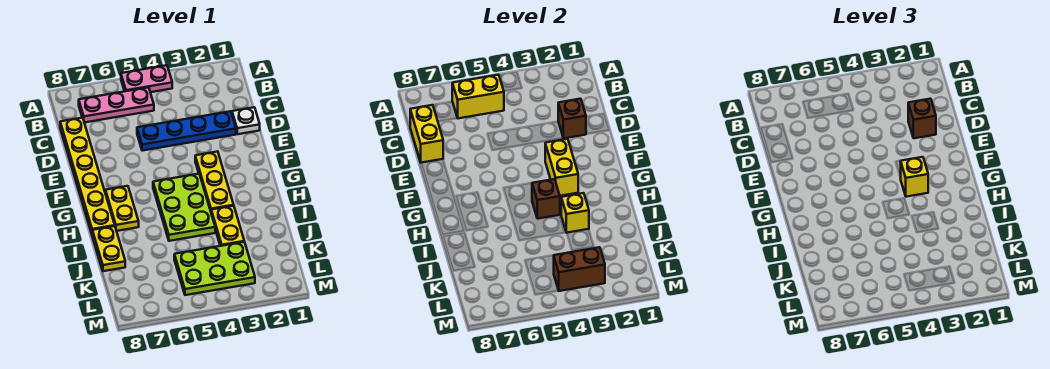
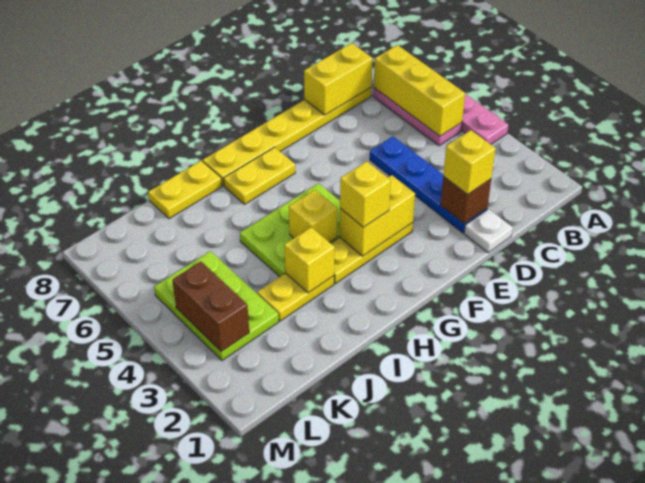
yellow brick B5:B6 level 2 -> yellow brick B5:B7 level 2
brown brick D2 level 3 -> yellow brick D2 level 3
brown brick H4 level 2 -> yellow brick H4 level 2

